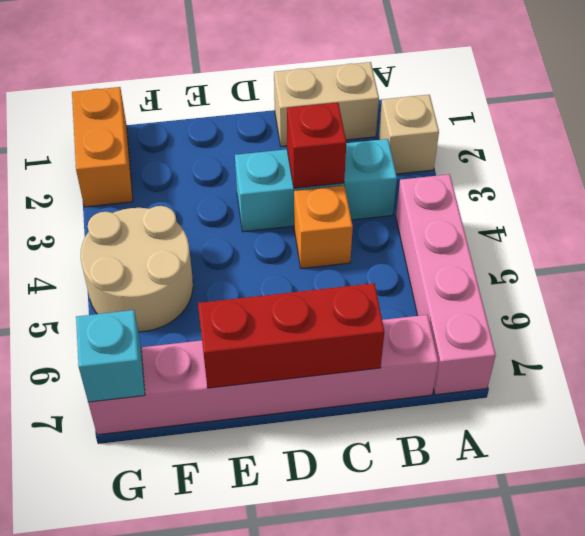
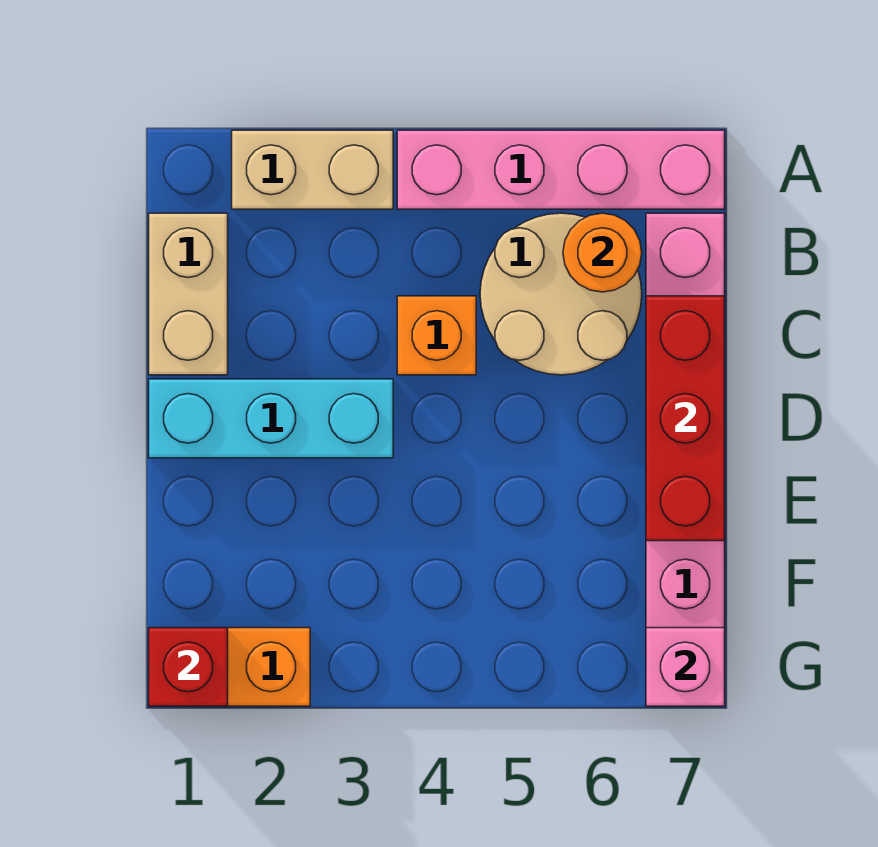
tan brick A2 level 1 -> tan brick A2:A3 level 1
cyan brick B3:D3 level 1 -> cyan brick D1:D3 level 1
none -> orange round brick B6 level 2
red brick C3 level 2 -> red brick G1 level 2
tan round brick F4:G5 level 1 -> tan round brick B5:C6 level 1
cyan brick G7 level 2 -> pink brick G7 level 2

